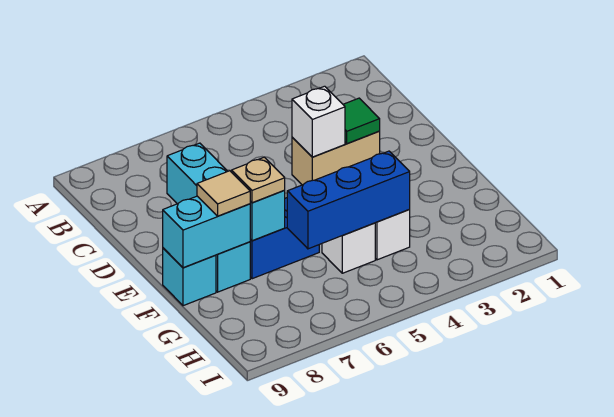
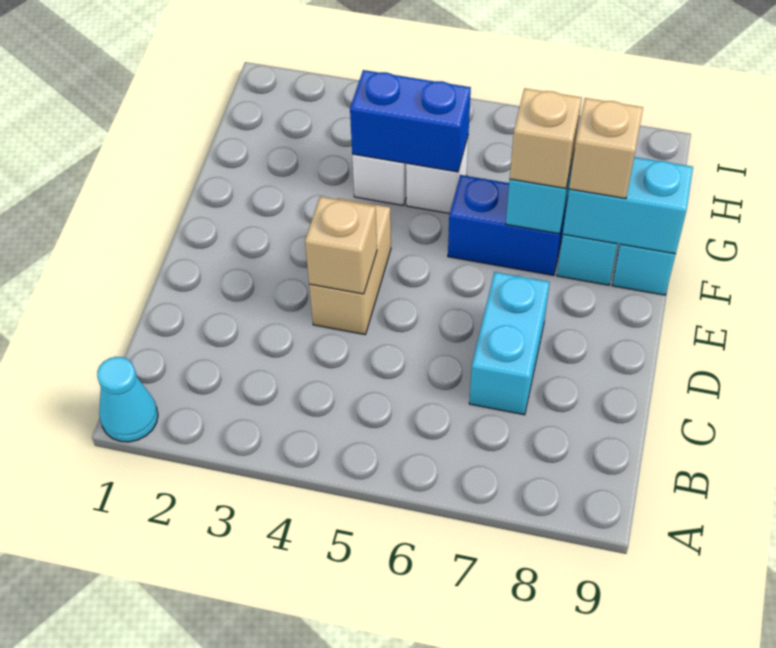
none -> cyan cone A1 level 1
tan brick D3:D4 level 1 -> tan brick D4:E4 level 1
green tile D3 level 2 -> none
white brick D4 level 2 -> tan brick D4 level 2
tan plate F7 level 3 -> tan brick F7 level 3
tan tile F8 level 3 -> tan brick F8 level 3
blue brick G4:G6 level 2 -> blue brick G4:G5 level 2

